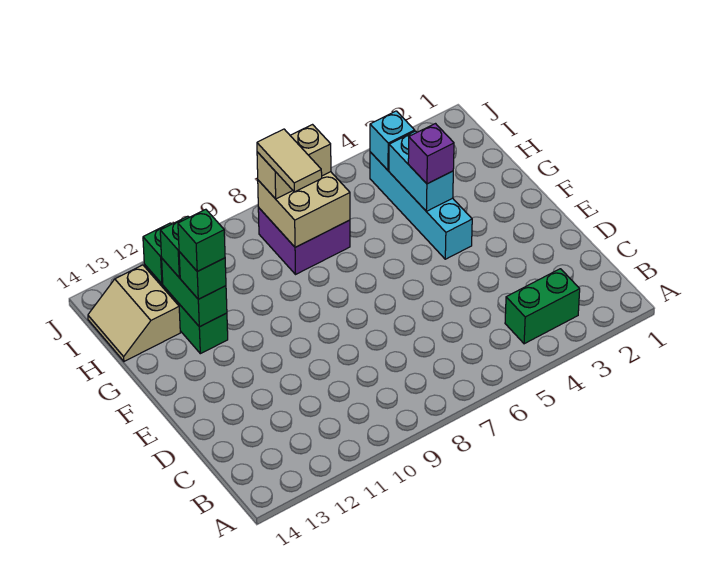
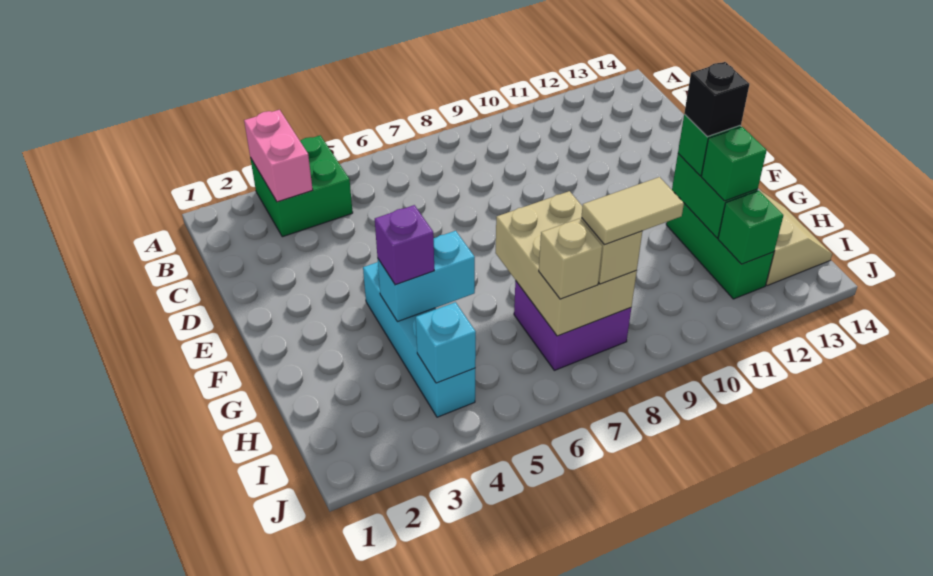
none -> pink brick A3:B3 level 2
green brick B3:B4 level 1 -> green brick A3:B4 level 1
cyan brick G4:H4 level 2 -> cyan brick G4:G5 level 2
green brick G12 level 4 -> black brick G12 level 4
tan brick H7:I8 level 2 -> tan brick G7:I8 level 2
tan tile H8:I8 level 4 -> tan tile I8:I9 level 4

